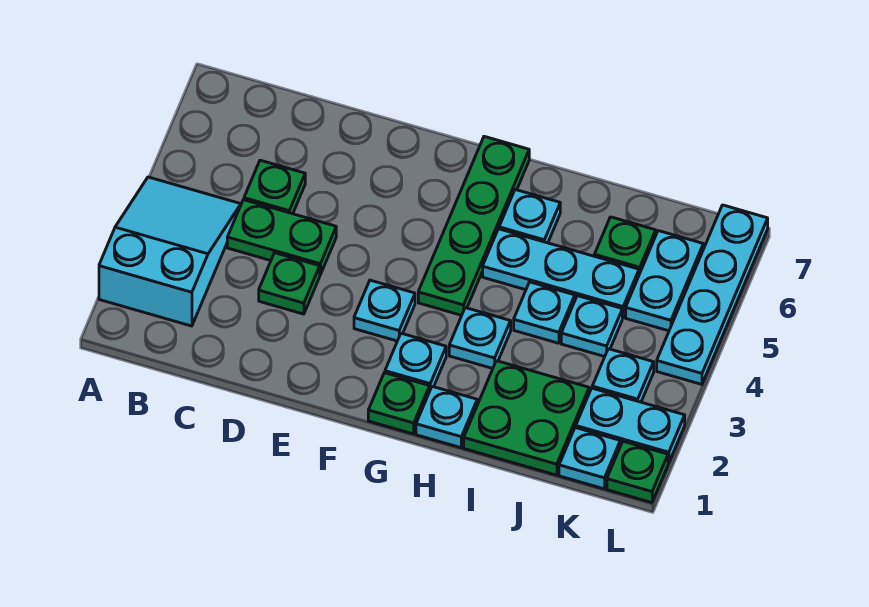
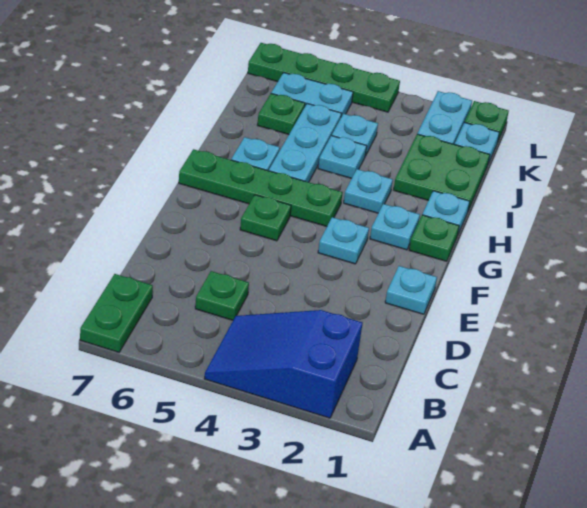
cyan slope A2:B4 level 1 top 2 -> blue slope A2:B4 level 1 top 2
green plate C4:D4 level 1 -> green plate A7:B7 level 1
green plate D3 level 1 -> green plate F5 level 1
cyan plate K3 level 1 -> cyan plate E1 level 1
cyan plate L4:L7 level 1 -> green plate L4:L7 level 1

